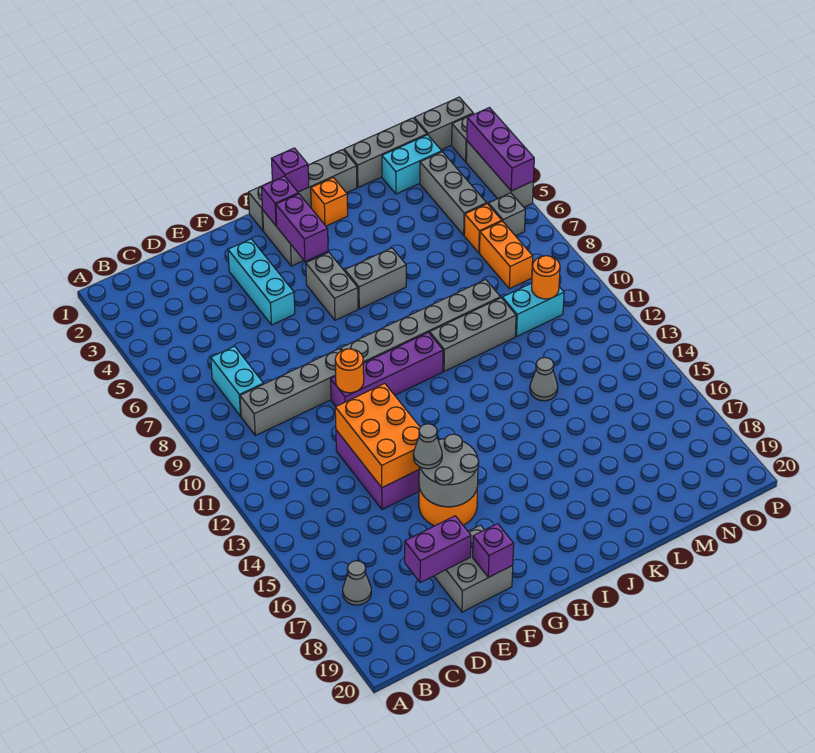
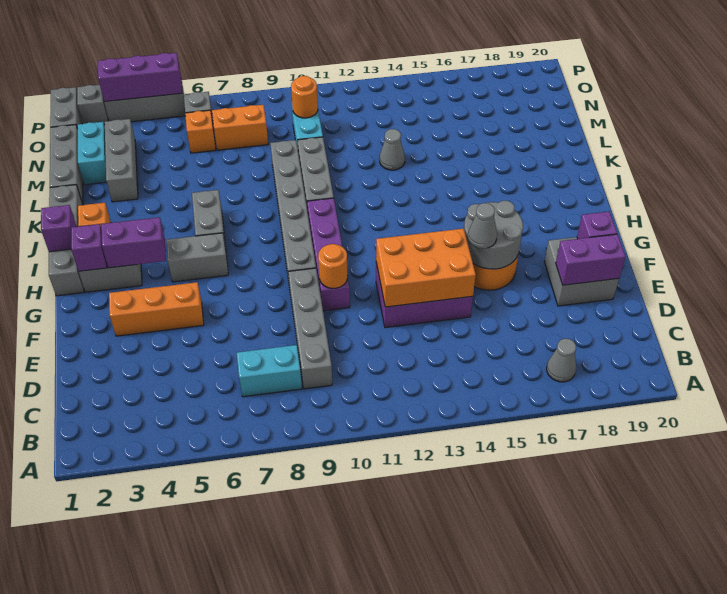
purple brick D18:E18 level 2 -> purple brick E18:E19 level 2
cyan brick F3:F5 level 1 -> orange brick F3:F5 level 1
grey brick N3:N5 level 1 -> grey brick L3:N3 level 1

